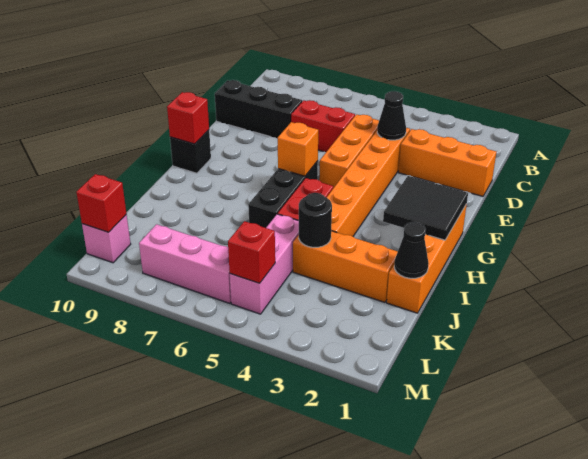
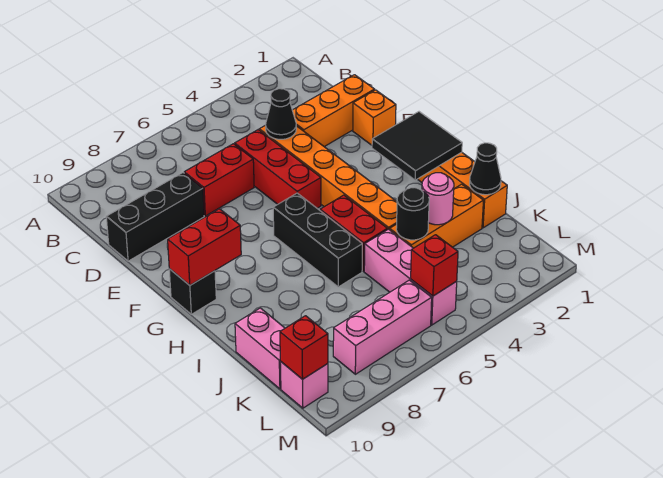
orange brick D5:F5 level 1 -> red brick D5:F5 level 1
orange brick G6 level 2 -> orange brick E1 level 1
red brick G10 level 2 -> red brick G9:G10 level 2
none -> pink round brick J3 level 2
none -> pink brick J10:K10 level 1

